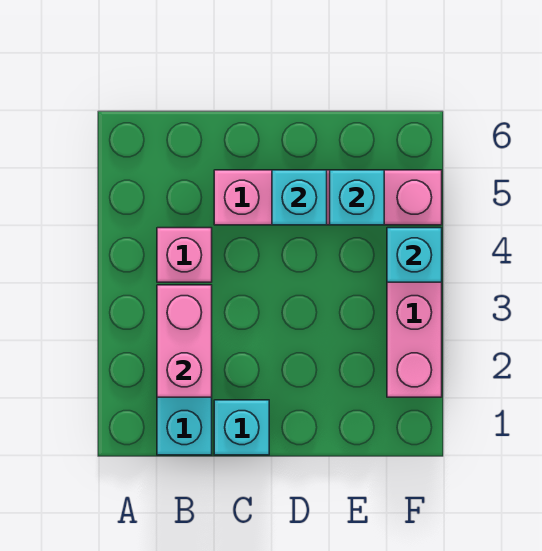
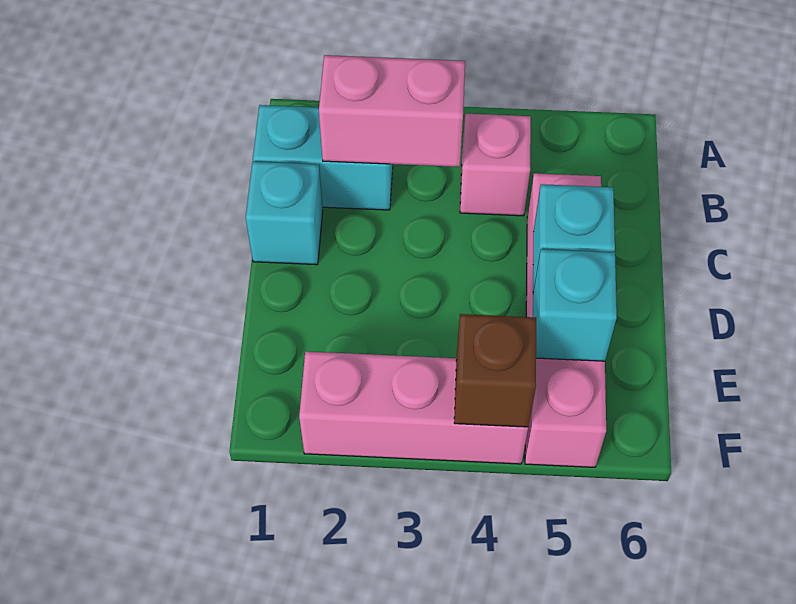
cyan brick F4 level 2 -> brown brick F4 level 2

